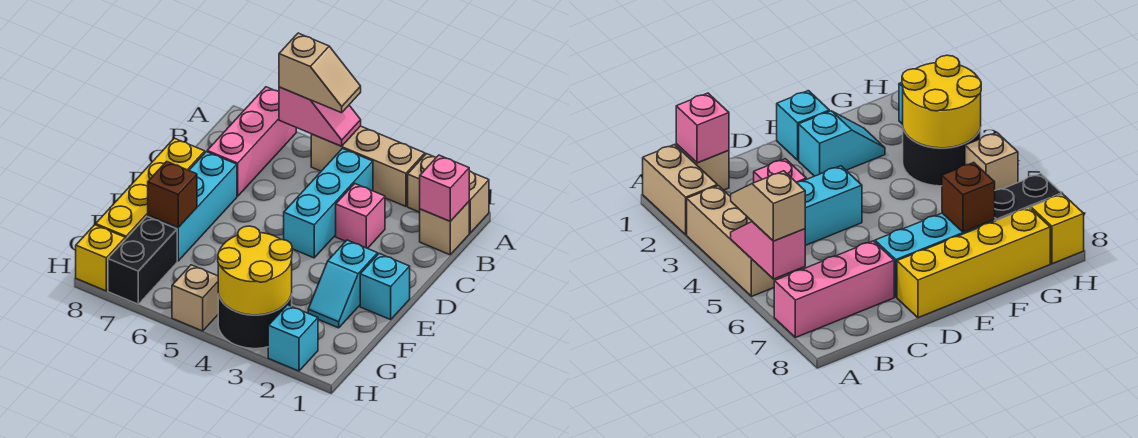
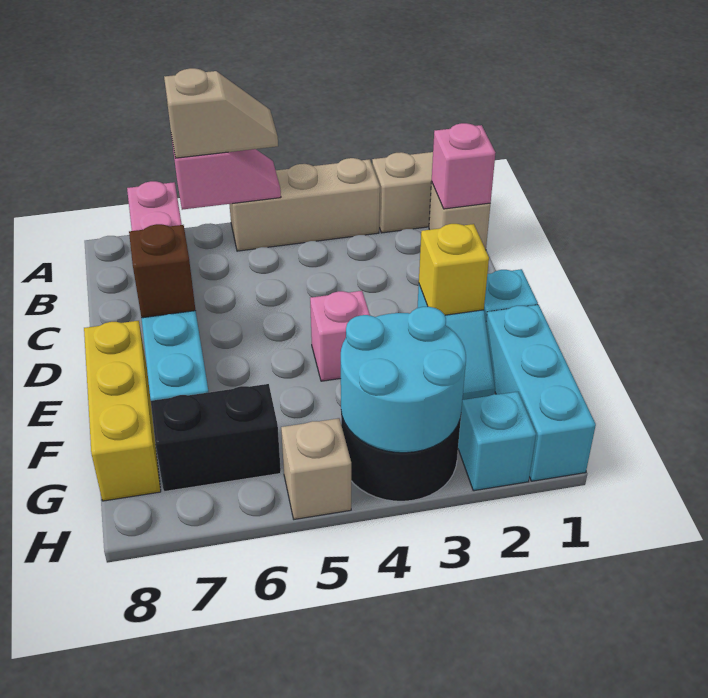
cyan brick B4:D4 level 1 -> cyan brick F1:H1 level 1
pink brick C3 level 1 -> pink brick E4 level 1
yellow brick D8:G8 level 1 -> yellow brick E8:G8 level 1
brown brick F7 level 2 -> brown brick D7 level 2
yellow round brick G3:H4 level 2 -> cyan round brick G3:H4 level 2
black brick G7:H7 level 1 -> black brick G6:G7 level 1
yellow brick H8 level 1 -> yellow brick E2 level 2

